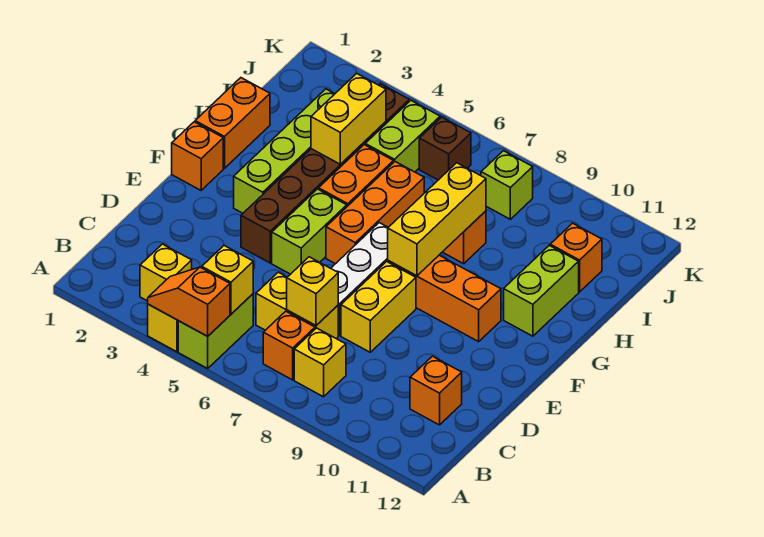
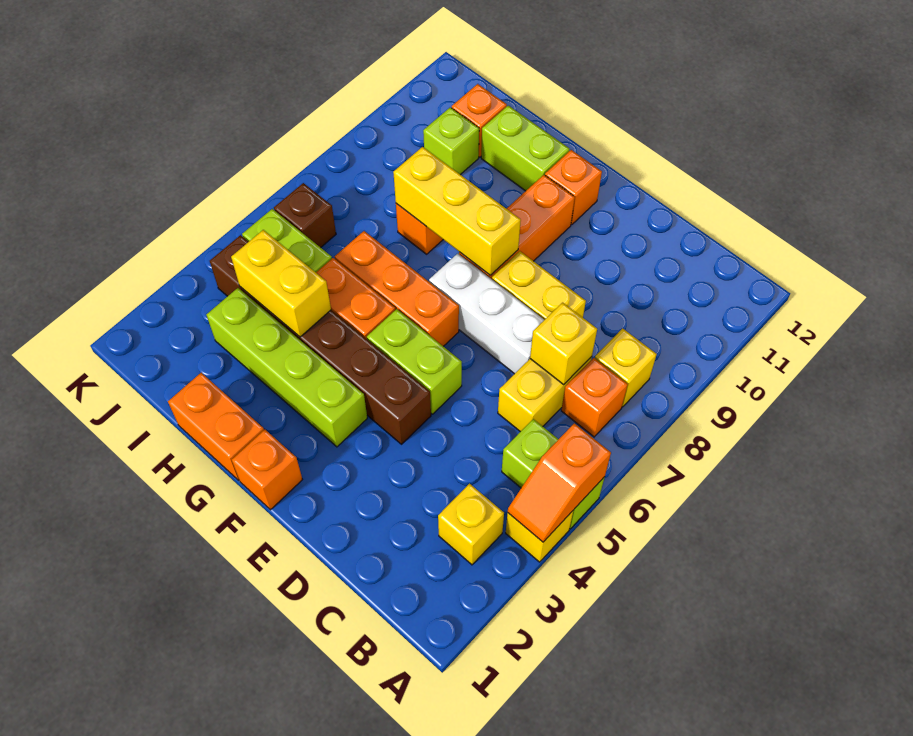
yellow brick B5 level 2 -> none
orange brick C11 level 1 -> orange brick F11 level 1
lime brick J8 level 1 -> lime brick I10 level 1

